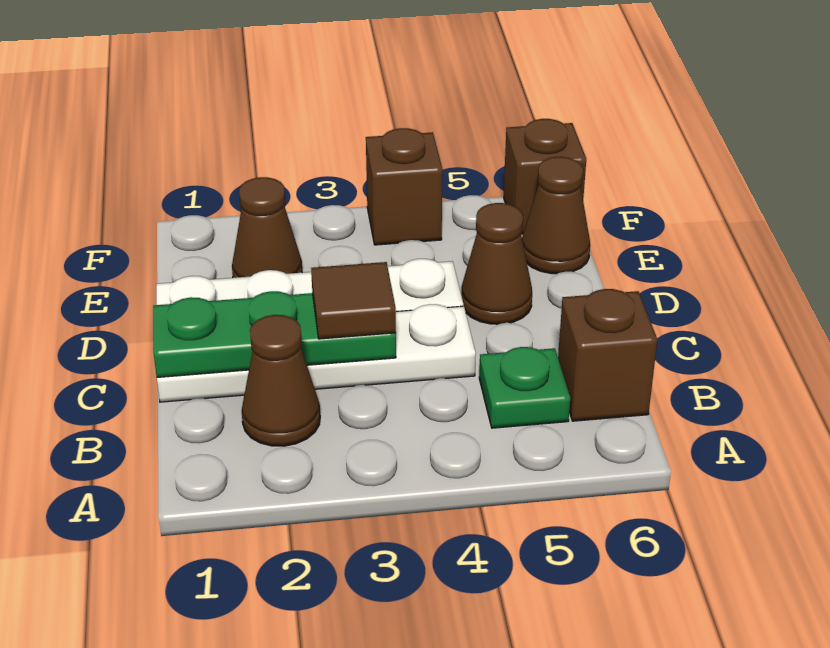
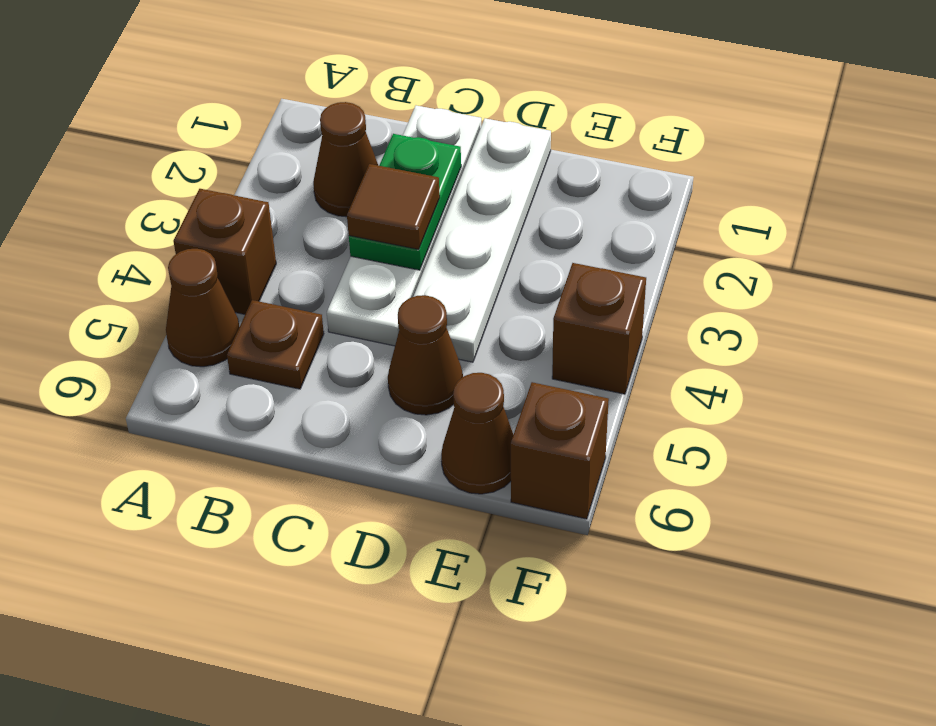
green plate B5 level 1 -> brown plate B5 level 1
brown brick B6 level 1 -> brown brick A4 level 1
green plate C1:C3 level 2 -> green plate C2:C3 level 2
brown cone E2 level 1 -> brown cone A5 level 1

